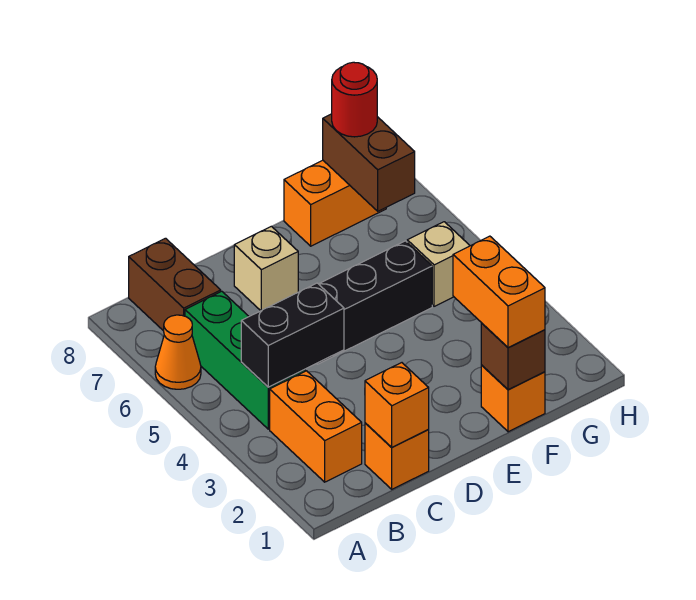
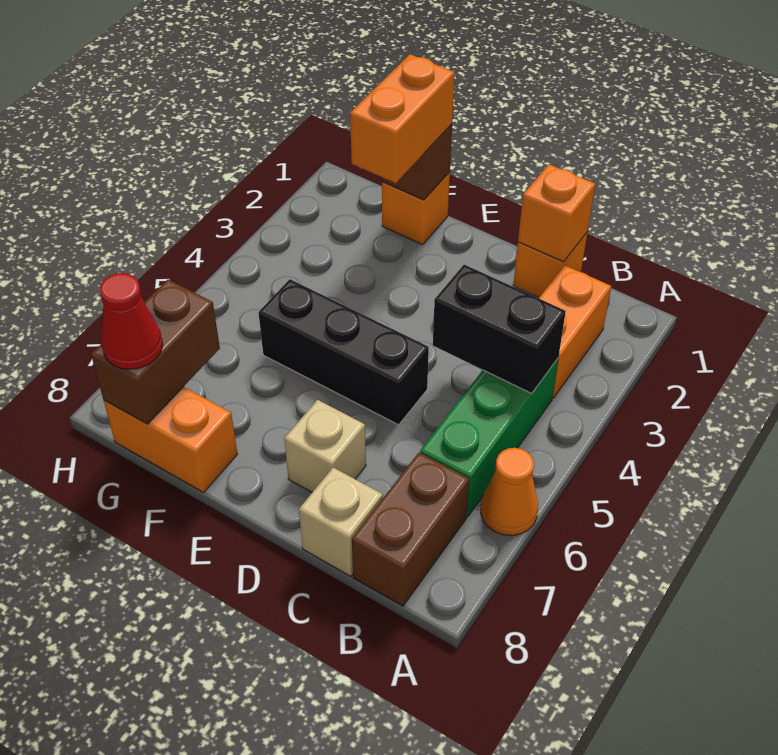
tan brick G5 level 1 -> tan brick C8 level 1
red round brick G8 level 3 -> red cone G8 level 3

